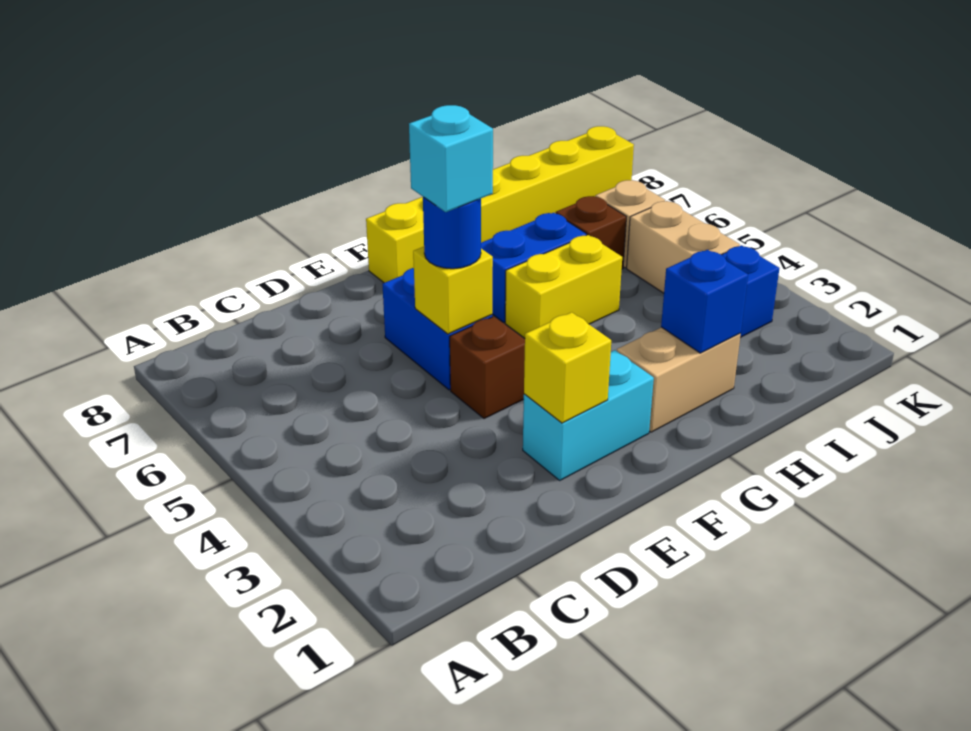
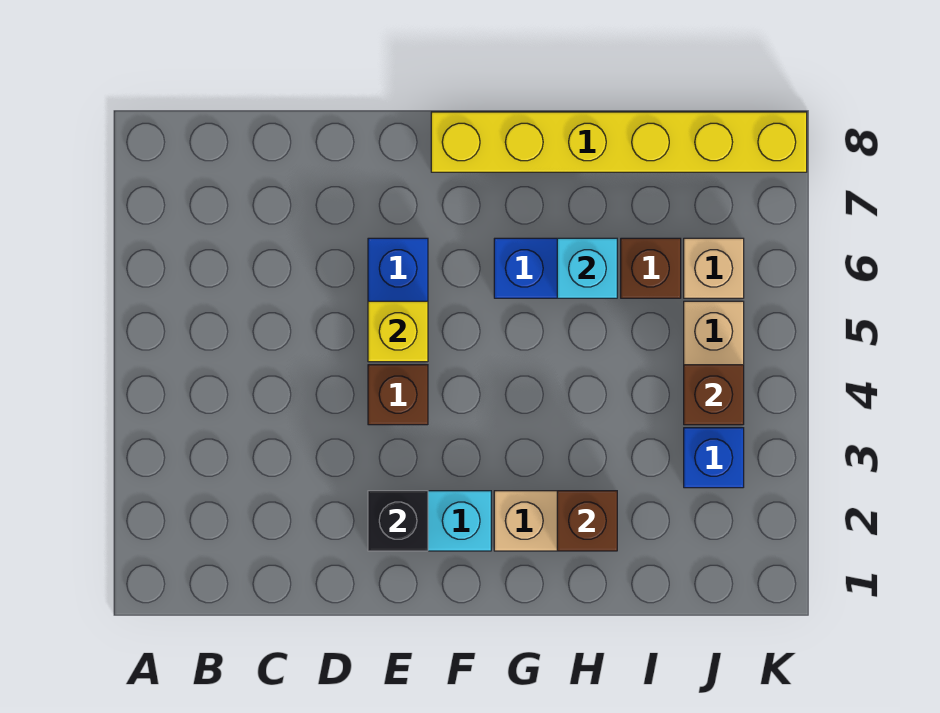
yellow brick E2 level 2 -> black brick E2 level 2
blue round brick E5 level 3 -> none
cyan brick E5 level 4 -> cyan brick H6 level 2
yellow brick G5:H5 level 1 -> none
blue brick H2 level 2 -> brown brick H2 level 2
none -> brown brick J4 level 2

